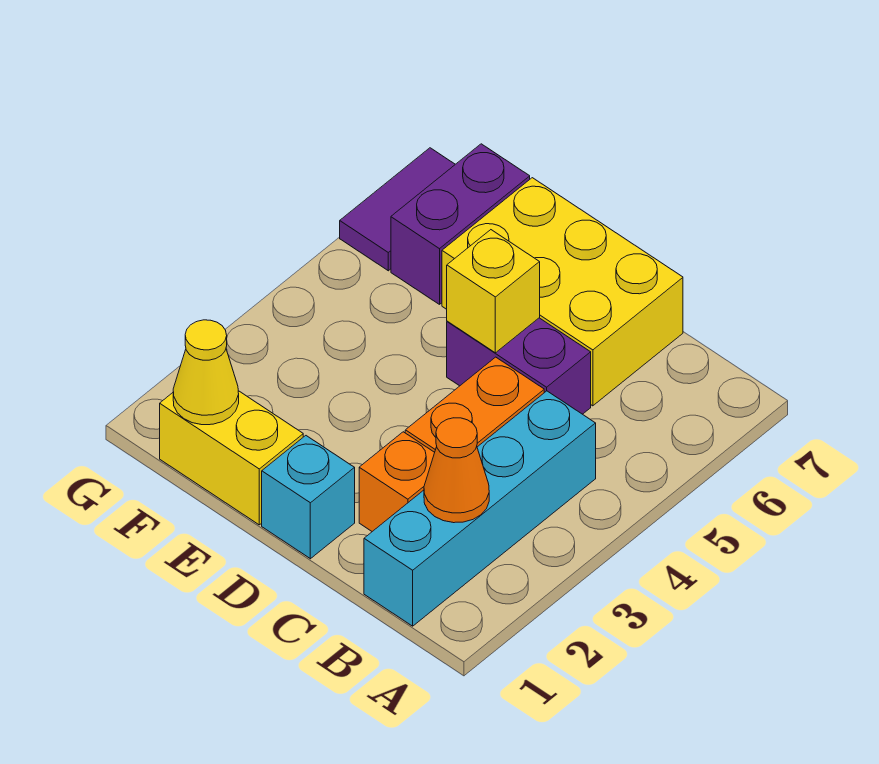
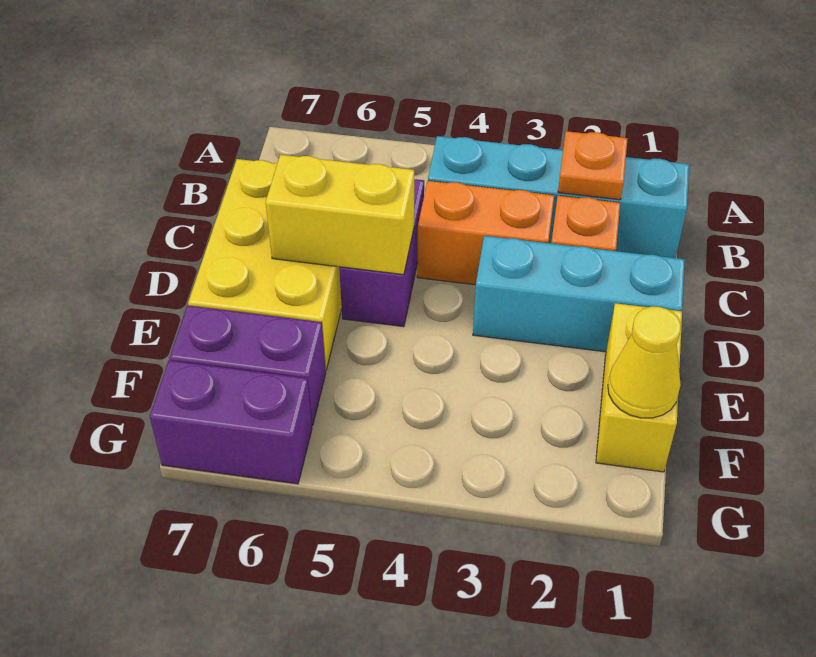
orange cone B2 level 2 -> orange plate B2 level 2
cyan brick D1 level 1 -> cyan brick D1:D3 level 1
yellow brick D5 level 2 -> yellow brick D5:D6 level 2
purple tile G6:G7 level 1 -> purple brick G6:G7 level 1

